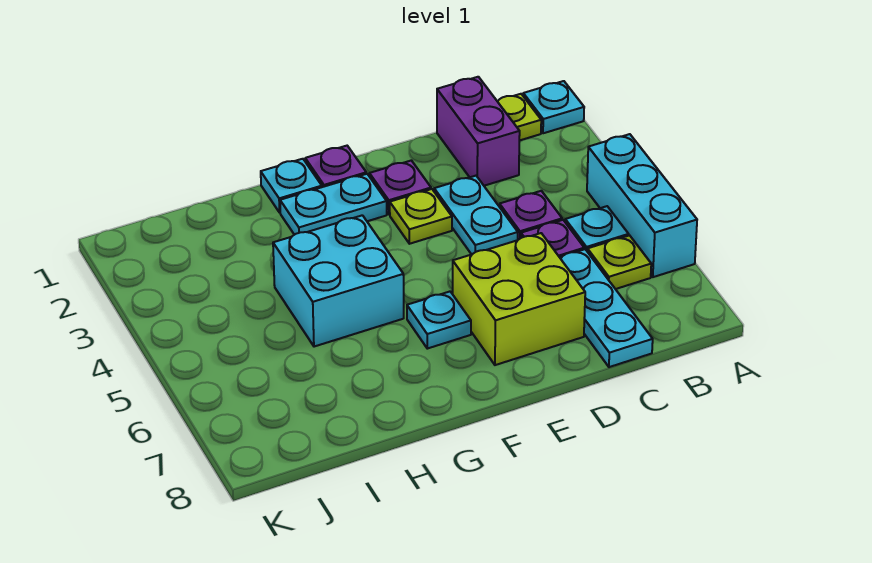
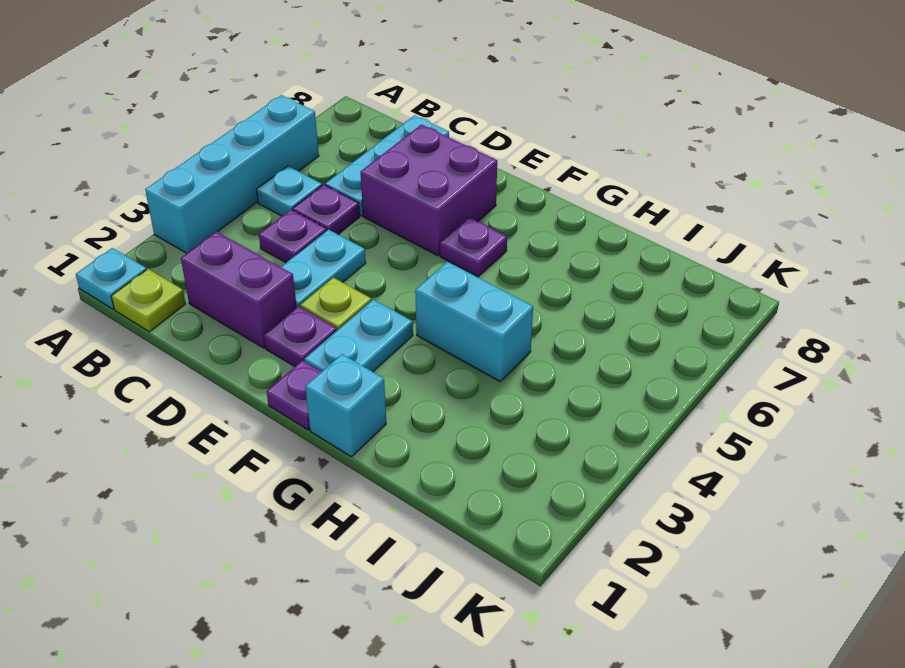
cyan brick A4:A6 level 1 -> cyan brick A3:A6 level 1
lime plate B6 level 1 -> none
purple brick C1:C2 level 1 -> purple brick C2:D2 level 1
lime brick D6:E7 level 1 -> purple brick D6:E7 level 1
cyan plate F2:G2 level 1 -> cyan plate F2:F3 level 1
cyan plate F6 level 1 -> purple plate F6 level 1
cyan plate G1 level 1 -> cyan brick G1 level 1
cyan brick G4:H5 level 1 -> cyan brick G4:H4 level 1

